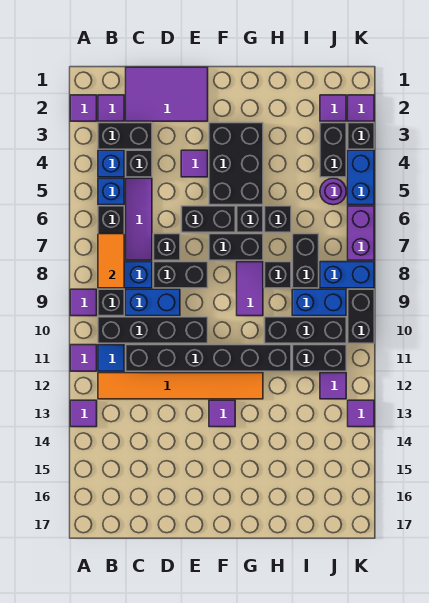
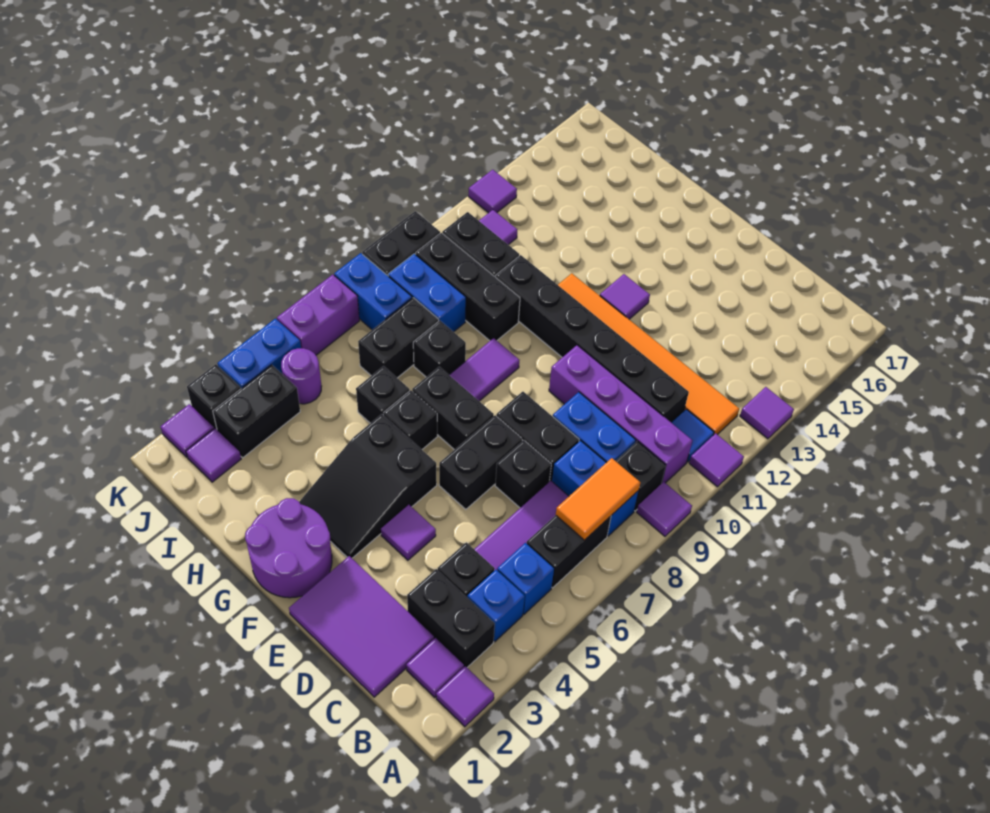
black brick B10:E10 level 1 -> purple brick B10:E10 level 1
black brick E6:F6 level 1 -> black brick E6:E7 level 1
none -> purple round brick F1:G2 level 1
black brick F3:G5 level 1 -> black slope F3:G5 level 1 top 5

